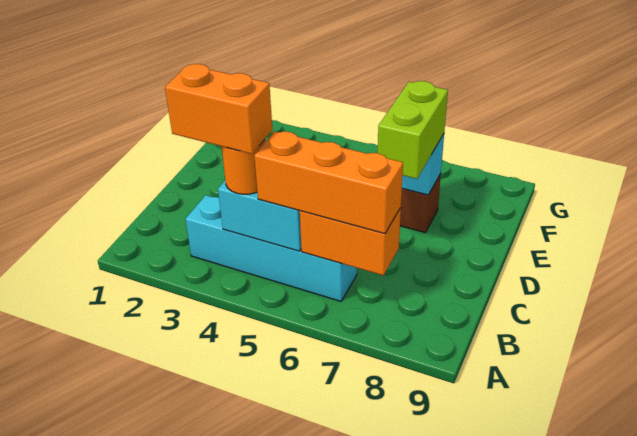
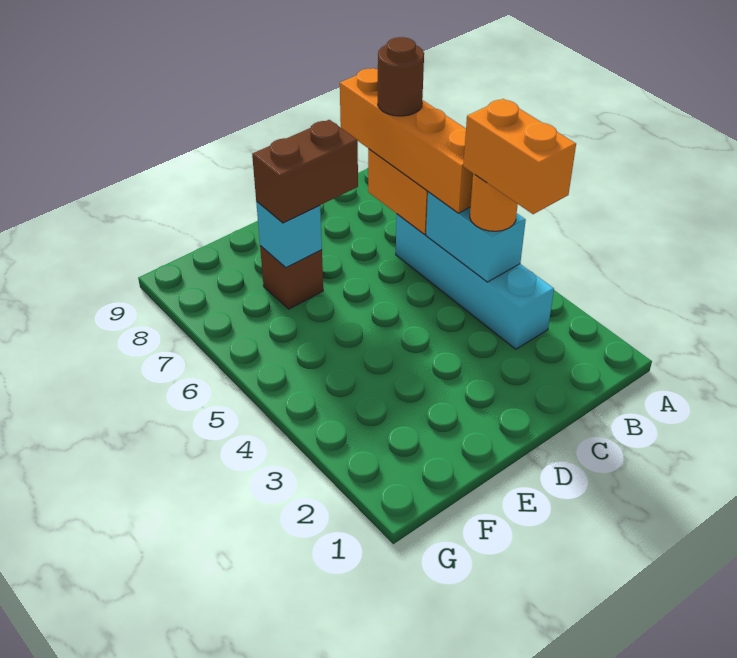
orange brick B5:B7 level 3 -> orange brick B5:B8 level 3
none -> brown round brick B7 level 4
lime brick D7:E7 level 3 -> brown brick D7:E7 level 3

